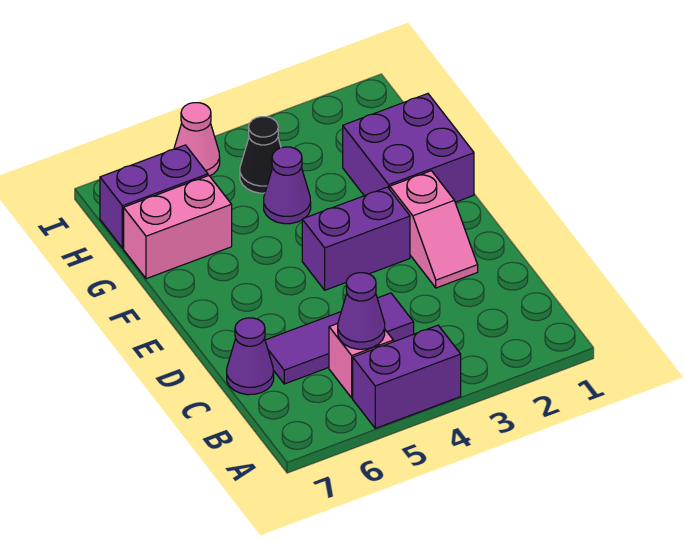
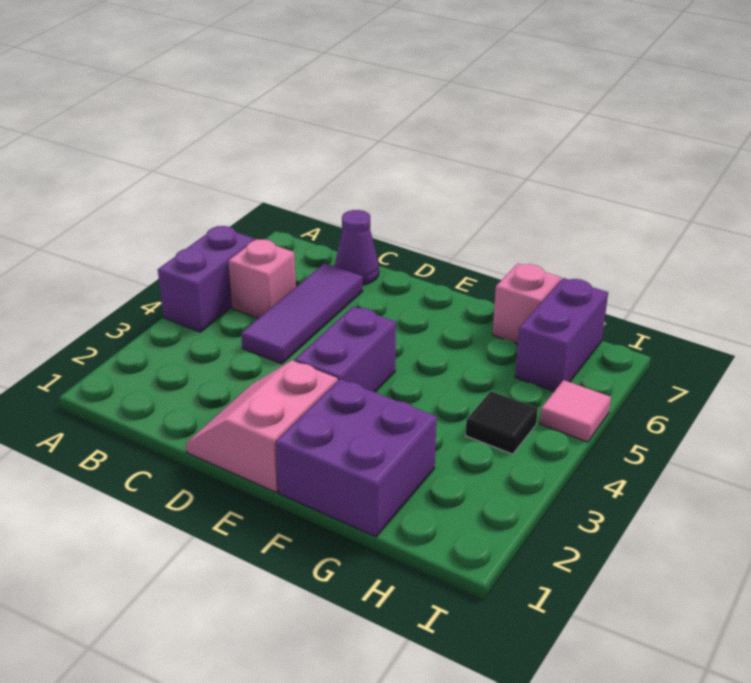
purple cone B5 level 2 -> none
pink slope D2:E2 level 1 top E -> pink slope D1:E2 level 1 top E
purple cone G4 level 1 -> none
pink brick G6:G7 level 1 -> pink brick G7 level 1
black cone H4 level 1 -> black tile H4 level 1
pink cone I5 level 1 -> pink tile I5 level 1

